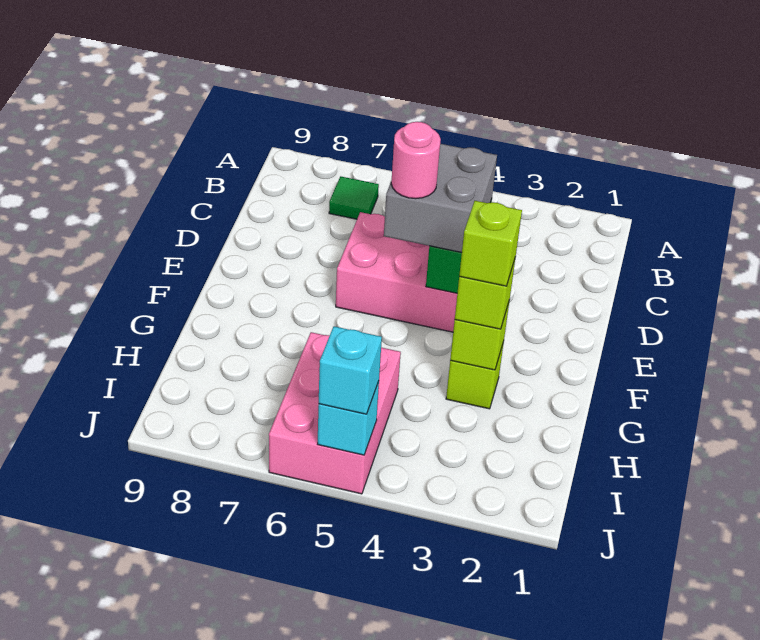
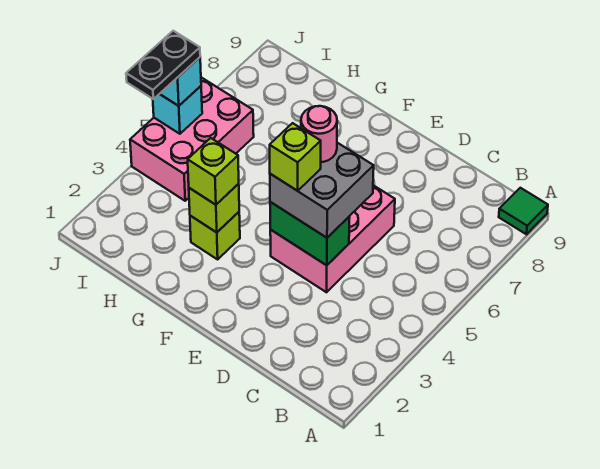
green tile B7 level 1 -> green tile A9 level 1
lime brick G3 level 4 -> lime brick E4 level 4
pink brick H5:J6 level 1 -> pink brick I4:J6 level 1
none -> black plate J4:J5 level 4

